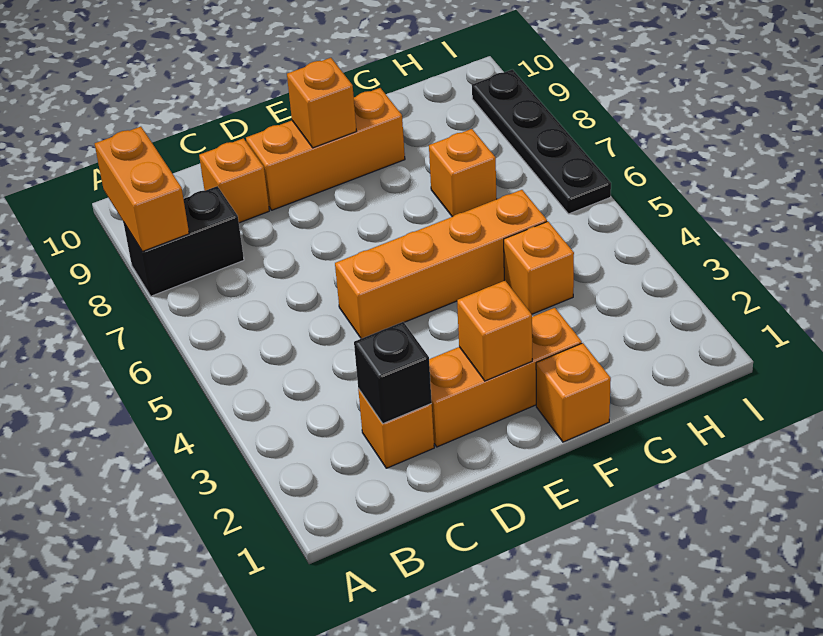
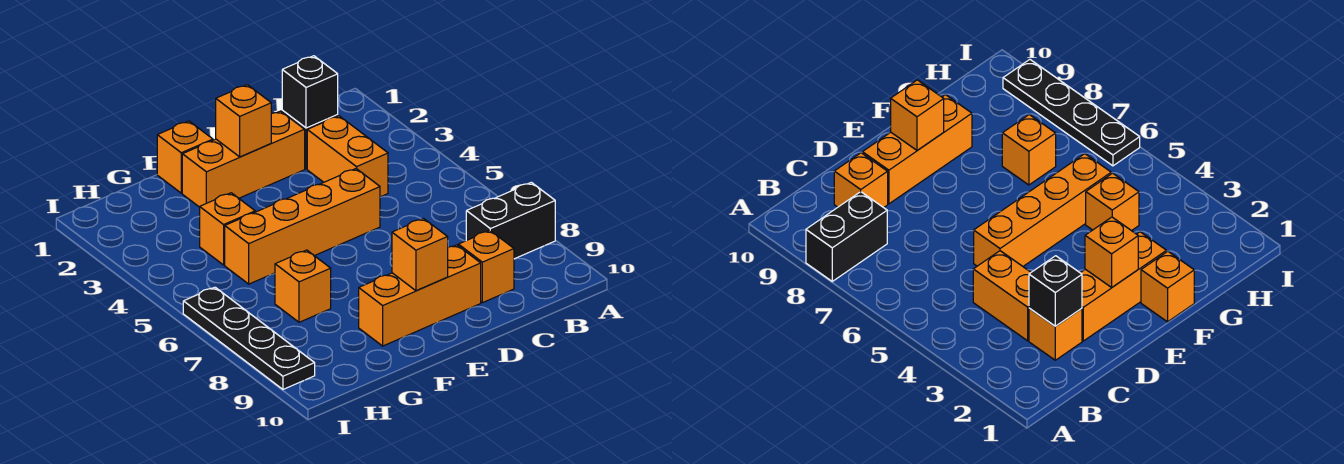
orange brick A8:A9 level 2 -> orange brick C3:C4 level 1

